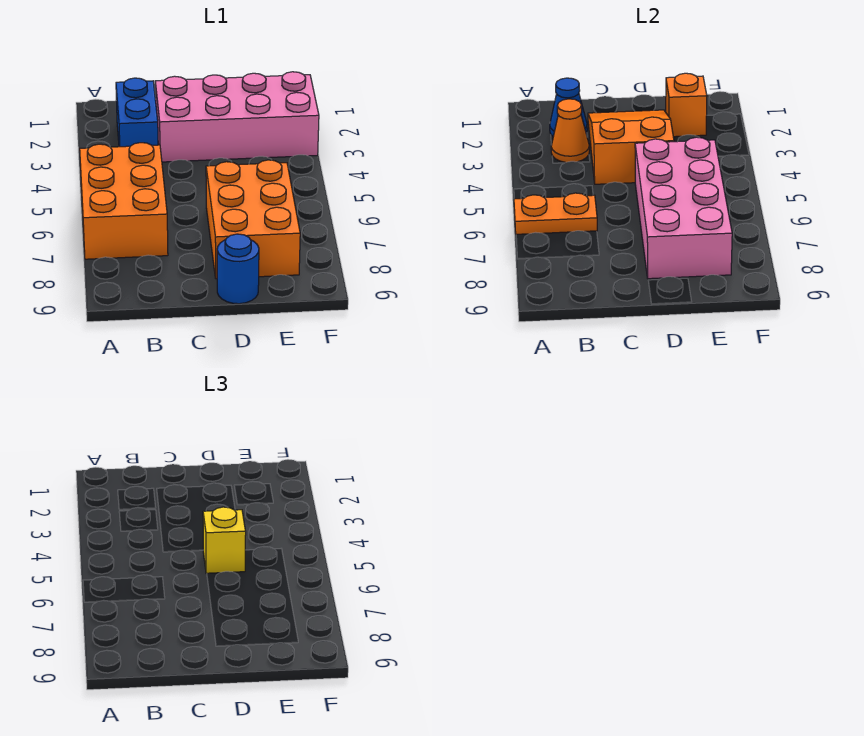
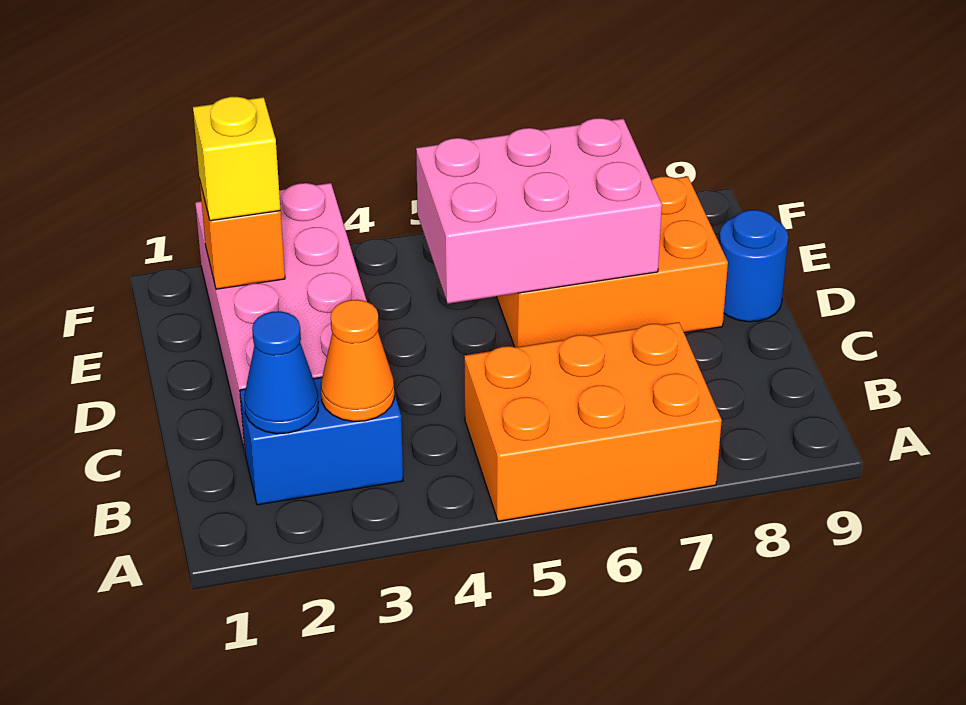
orange plate A6:B6 level 2 -> none
orange slope C2:D4 level 2 top 4 -> none
pink brick D5:E8 level 2 -> pink brick D5:E7 level 2
yellow brick D5 level 3 -> yellow brick E2 level 3

